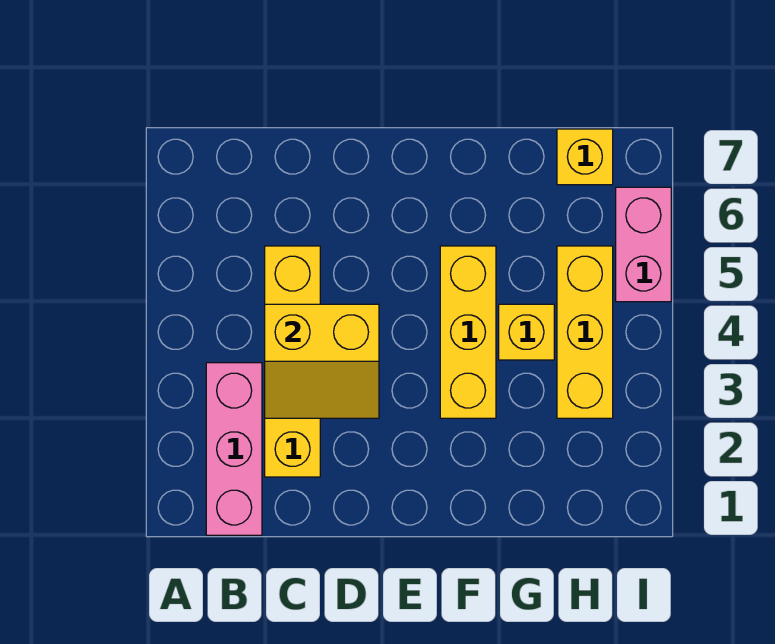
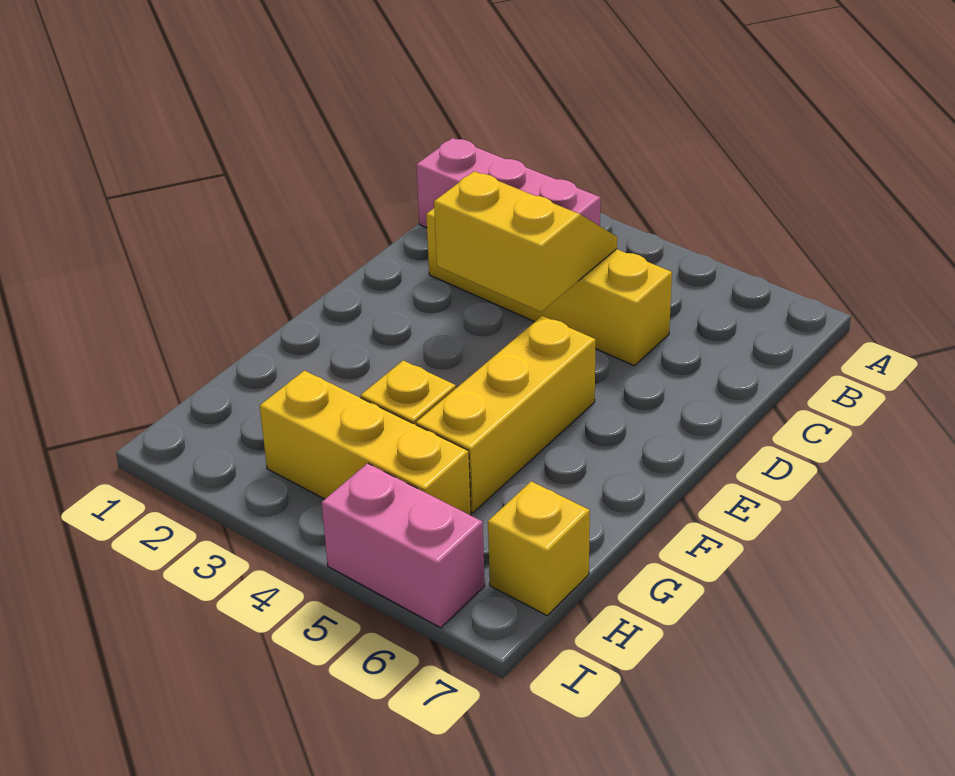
yellow slope C3:D4 level 2 top 4 -> yellow slope C3:D4 level 2 top D
yellow brick F3:F5 level 1 -> yellow brick E5:G5 level 1

